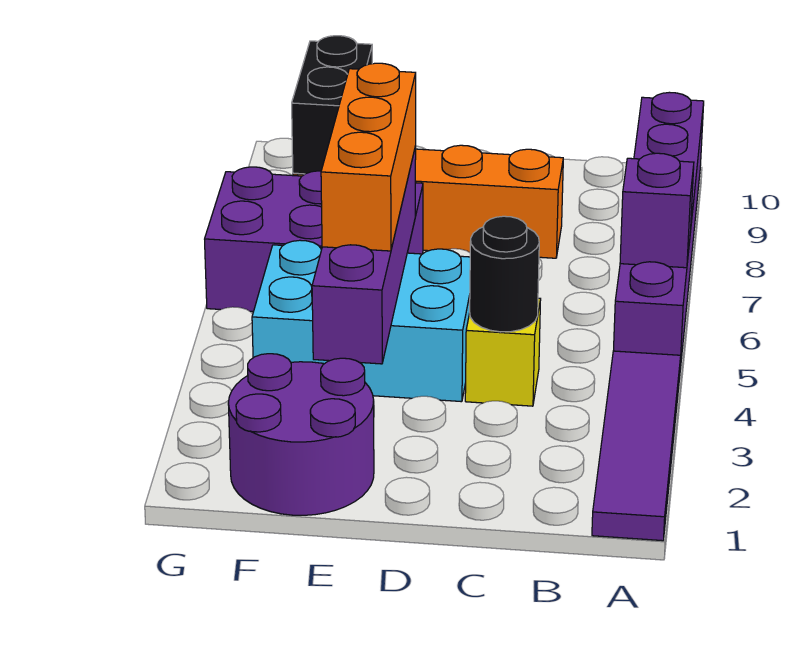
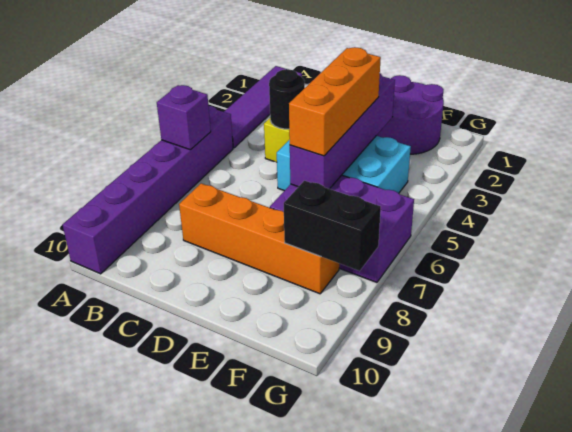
black brick F8:F9 level 2 -> black brick F8:G8 level 2

